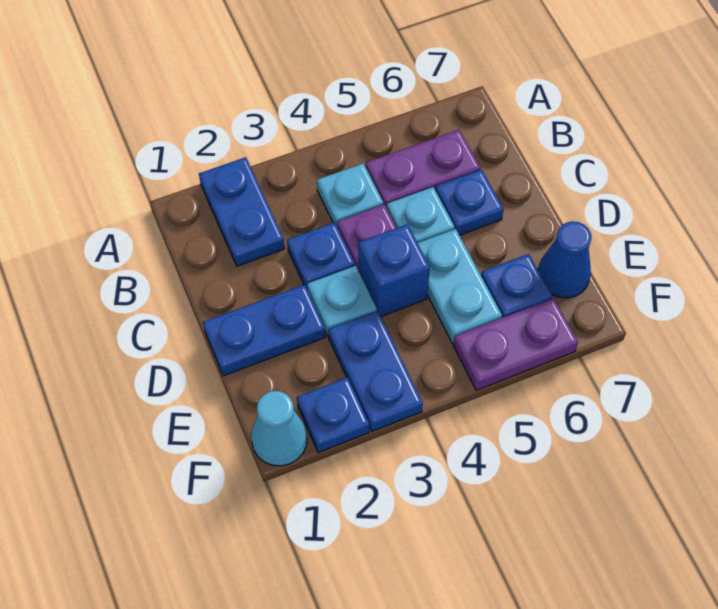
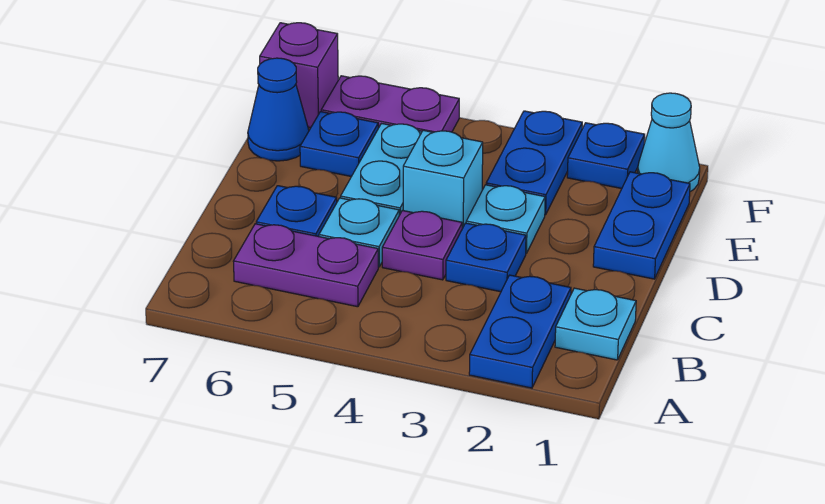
cyan plate B4 level 1 -> cyan plate B1 level 1
blue plate D1:D2 level 1 -> blue plate D1:E1 level 1
blue brick D4 level 1 -> cyan brick D4 level 1
none -> purple brick F7 level 1

